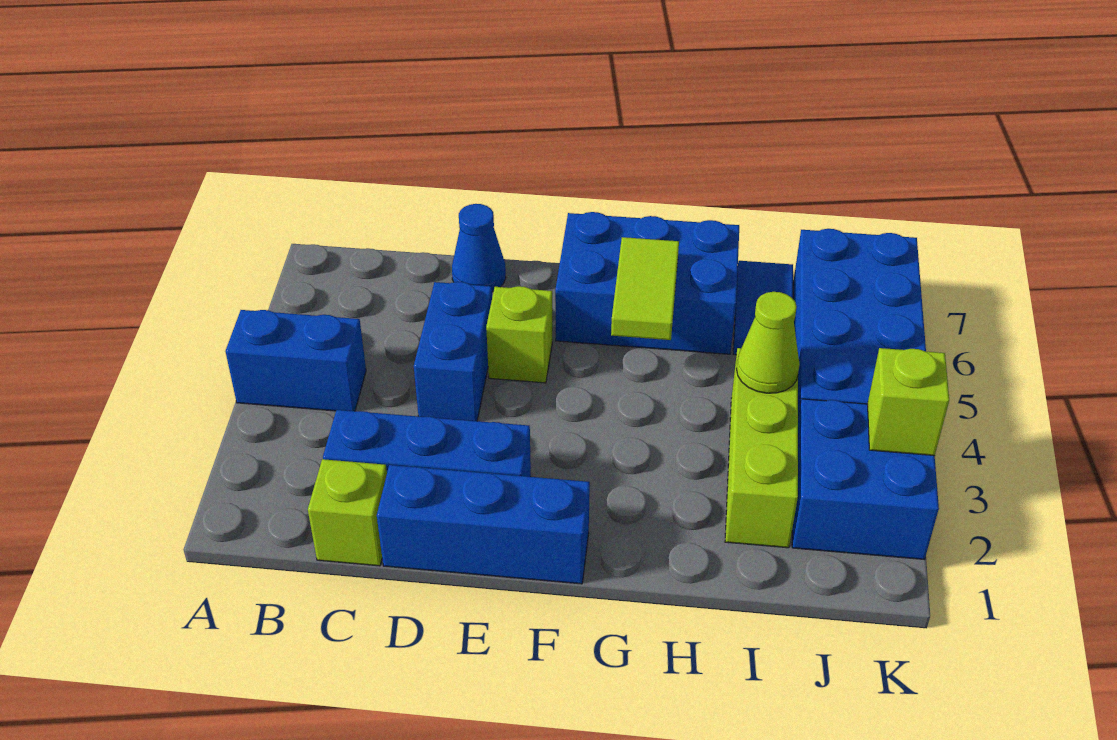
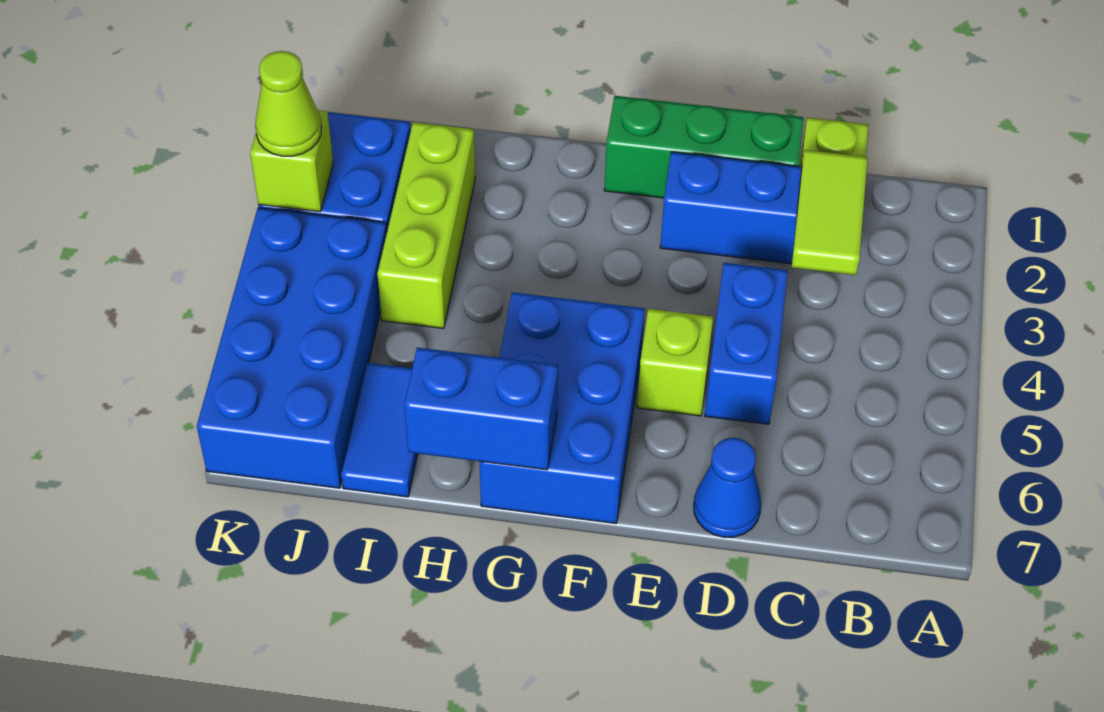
blue brick A4:B4 level 1 -> blue brick G7:H7 level 2
blue brick D1:F1 level 1 -> green brick D1:F1 level 1
blue brick F6:H7 level 1 -> blue brick F5:G7 level 1
lime tile G5:G6 level 2 -> lime tile C2:C3 level 2
lime cone I4 level 2 -> lime cone K3 level 3

